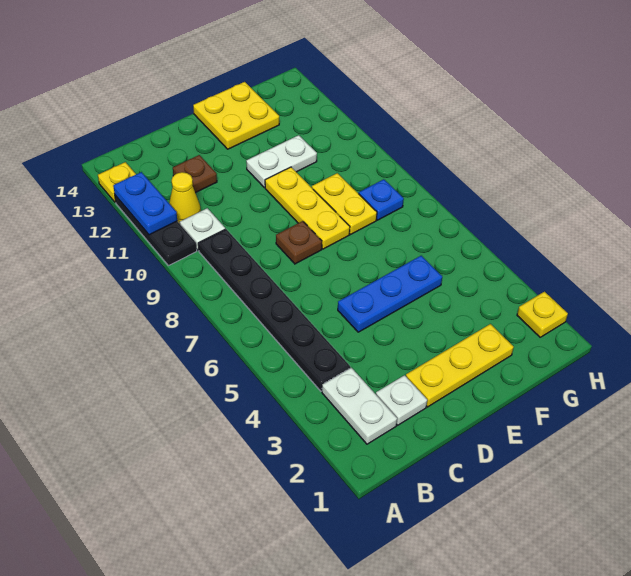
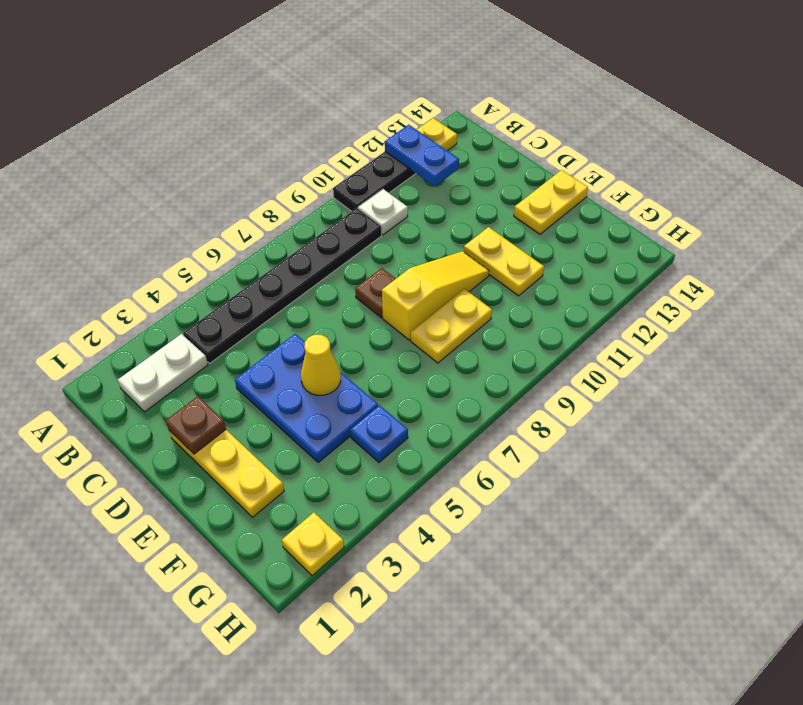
blue plate A11:A12 level 2 -> blue plate A12:B12 level 2
yellow cone B11 level 1 -> yellow cone E5 level 2
white plate C2 level 1 -> none
brown plate C12 level 1 -> brown plate D2 level 2
blue plate D5:F5 level 1 -> blue plate D4:F5 level 1
yellow plate E8:E10 level 1 -> yellow slope E8:E10 level 1 top 8
white plate E11:F11 level 1 -> yellow plate E11:F11 level 1
yellow plate E13:F14 level 1 -> yellow plate E13:E14 level 1
blue plate G8 level 1 -> blue plate G5 level 1

